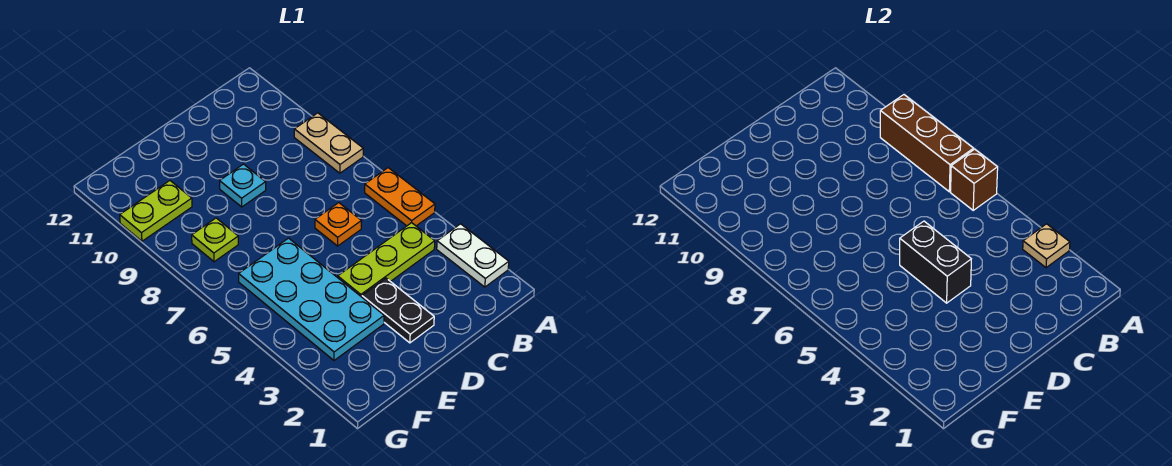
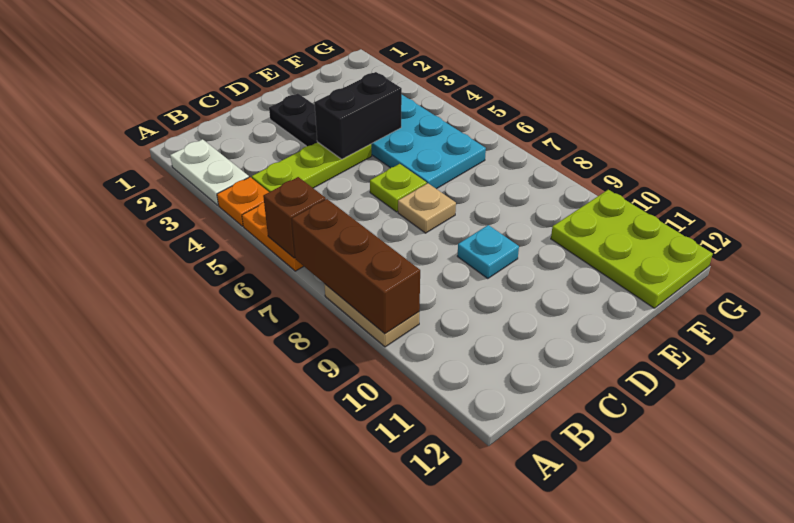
tan plate A3 level 2 -> tan plate D7 level 1
orange plate C6 level 1 -> orange plate A4 level 1
black brick D4:D5 level 2 -> black brick D4:E4 level 2
lime plate F8 level 1 -> lime plate D6 level 1
lime plate F10:G10 level 1 -> lime plate F10:G12 level 1

